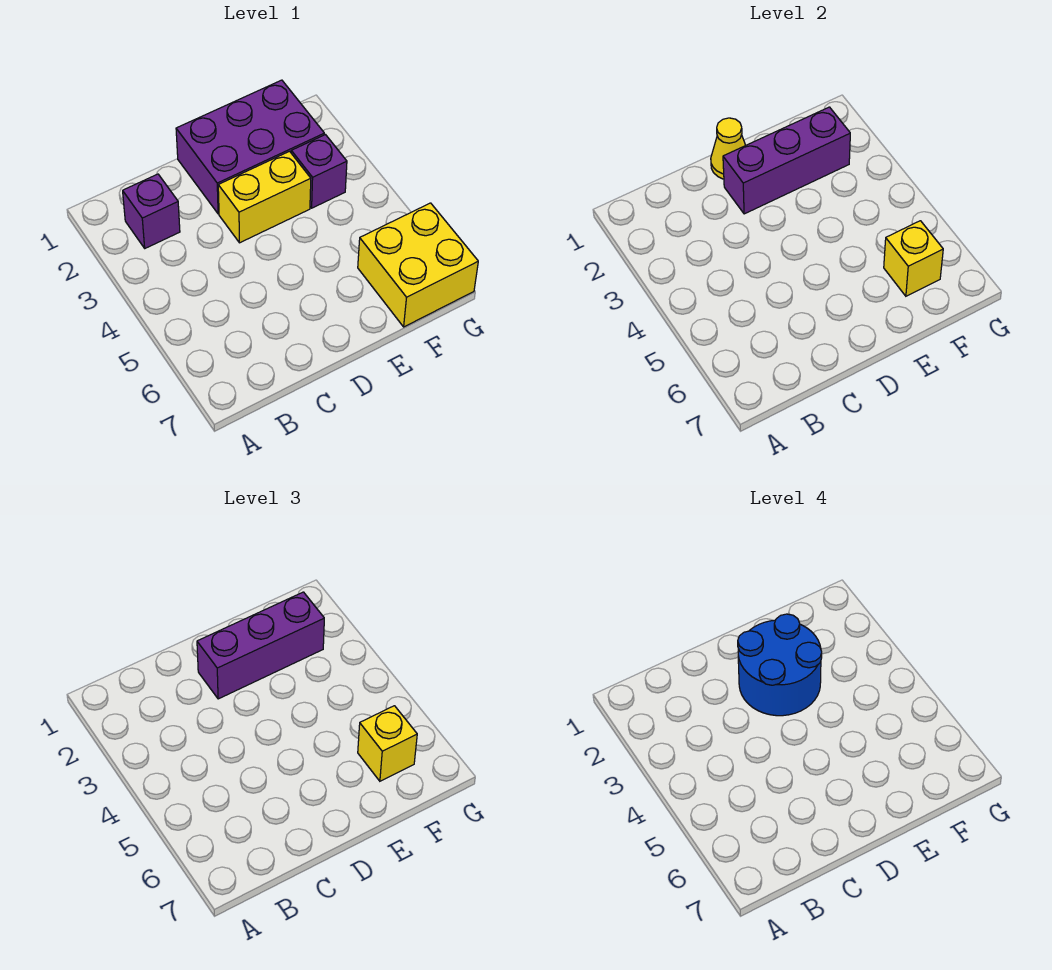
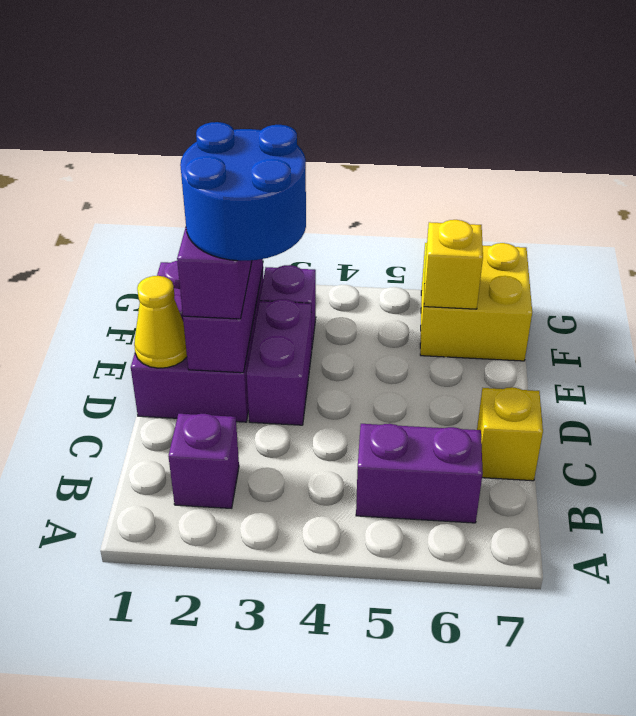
none -> purple brick B5:B6 level 1
yellow brick D3:E3 level 1 -> purple brick D3:E3 level 1
yellow brick F6 level 3 -> yellow brick C7 level 1

